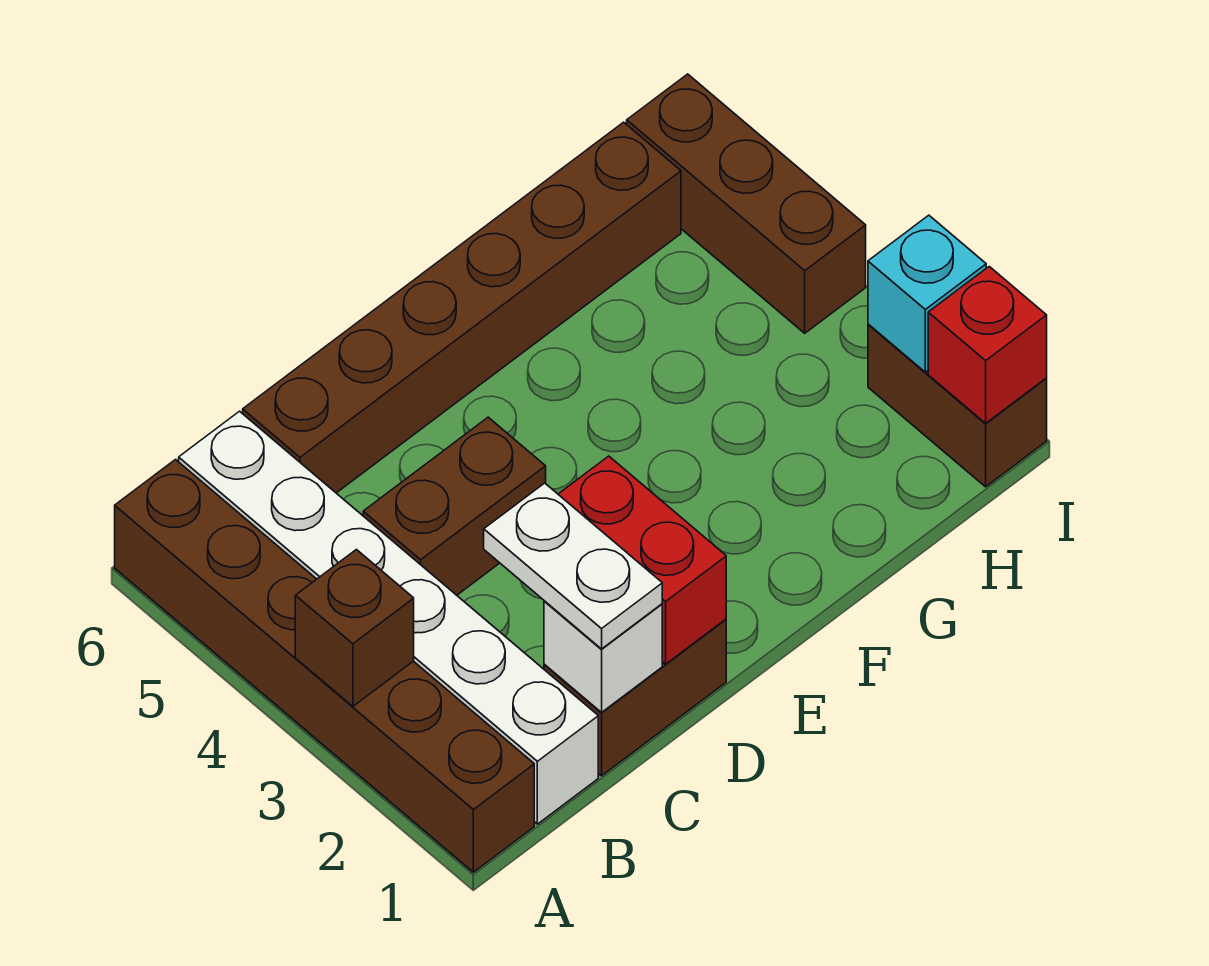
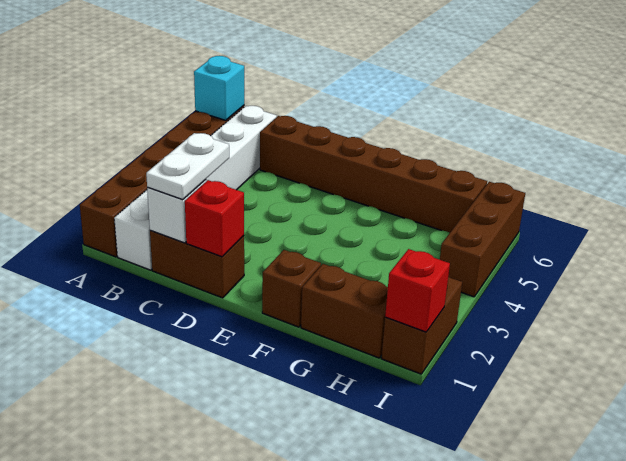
brown brick A3 level 2 -> brown brick F1 level 1
brown brick C4:D4 level 1 -> brown brick G1:H1 level 1
red brick D1:D2 level 2 -> red brick D1 level 2
cyan brick I2 level 2 -> cyan brick A6 level 2

